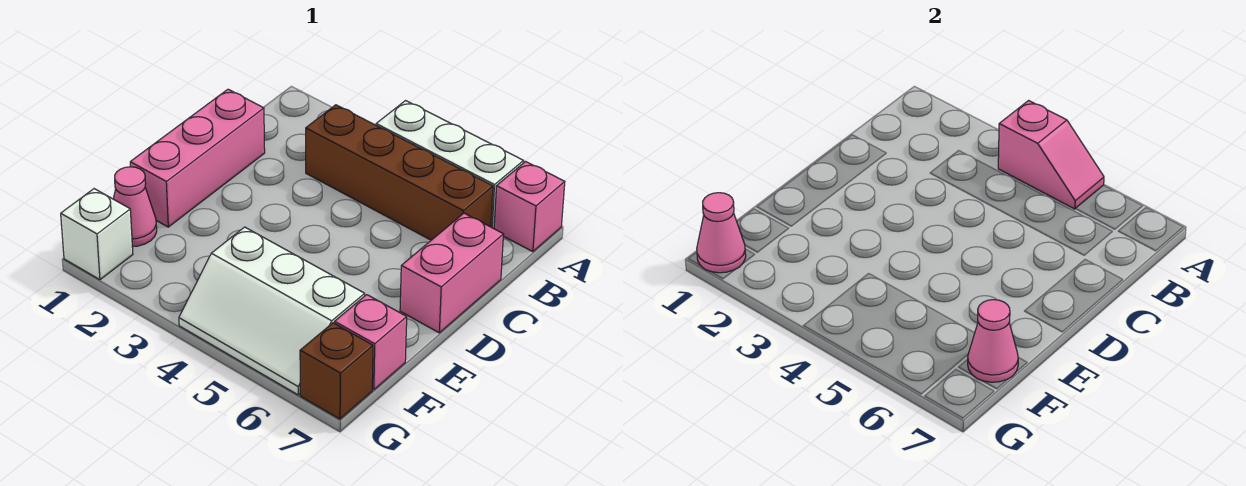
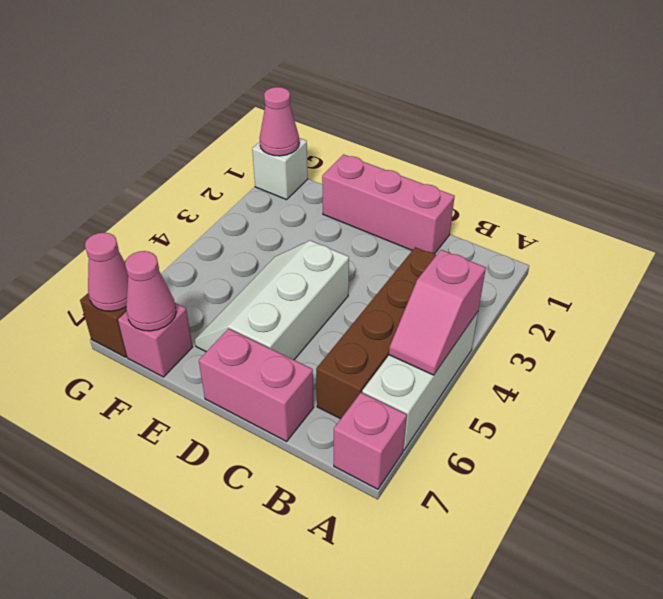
pink cone F1 level 1 -> pink cone G7 level 2
white slope F4:G6 level 1 top F -> white slope D4:E6 level 1 top D

